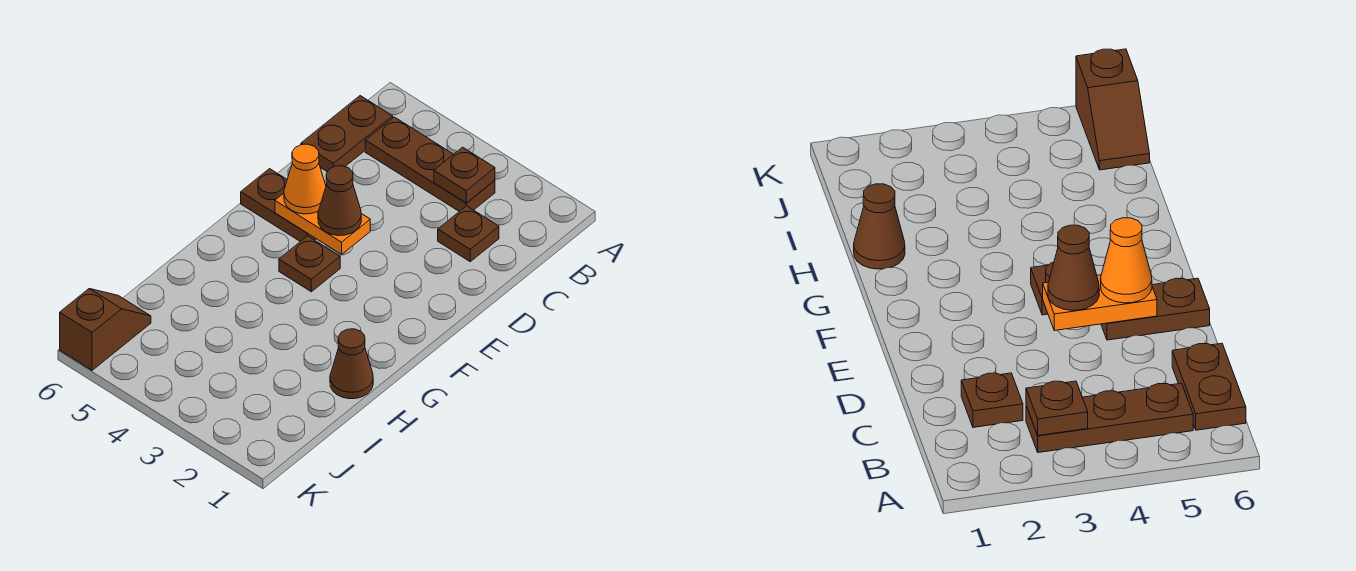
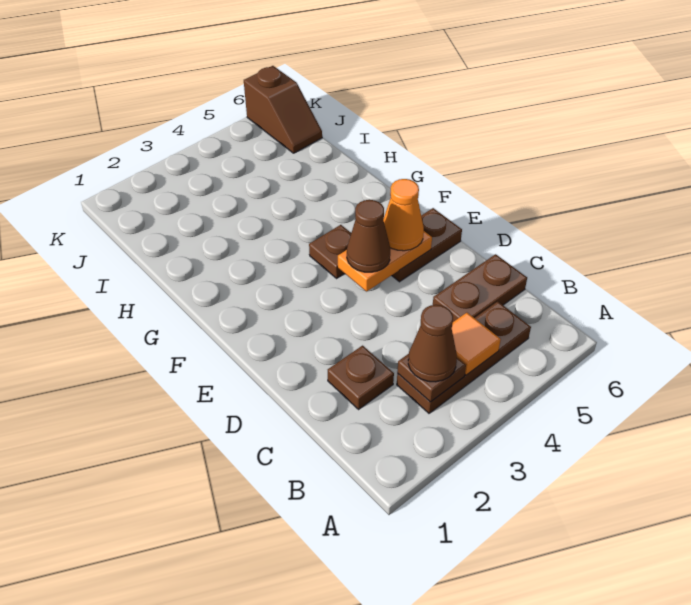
none -> orange tile B4 level 2
brown plate B6:C6 level 1 -> brown plate C5:C6 level 1
brown cone H1 level 1 -> brown cone B3 level 3

